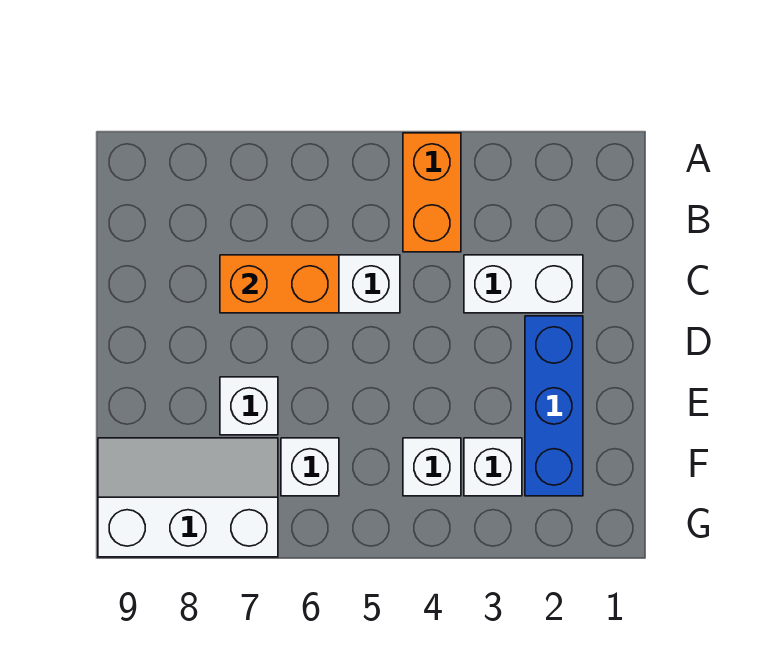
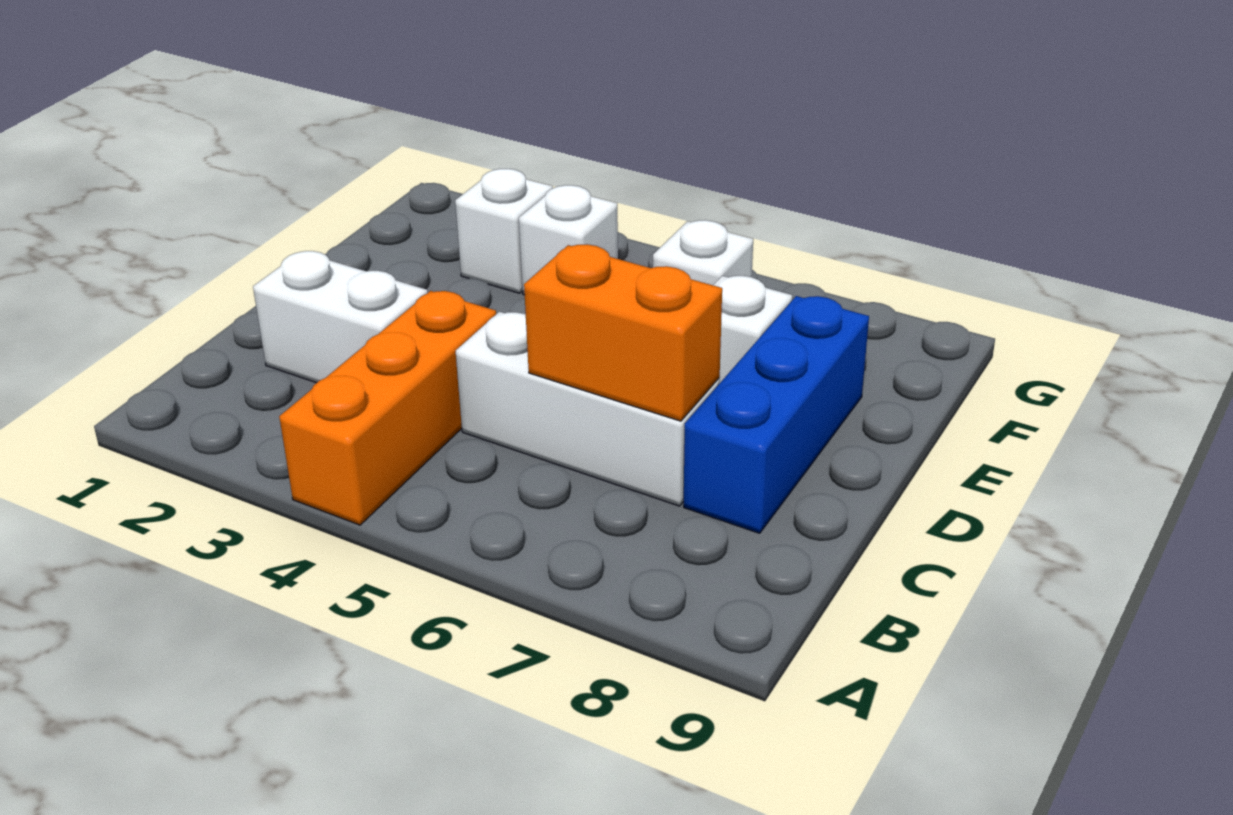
orange brick A4:B4 level 1 -> orange brick A4:C4 level 1
blue brick D2:F2 level 1 -> blue brick C8:E8 level 1
white slope F7:G9 level 1 top G -> none

